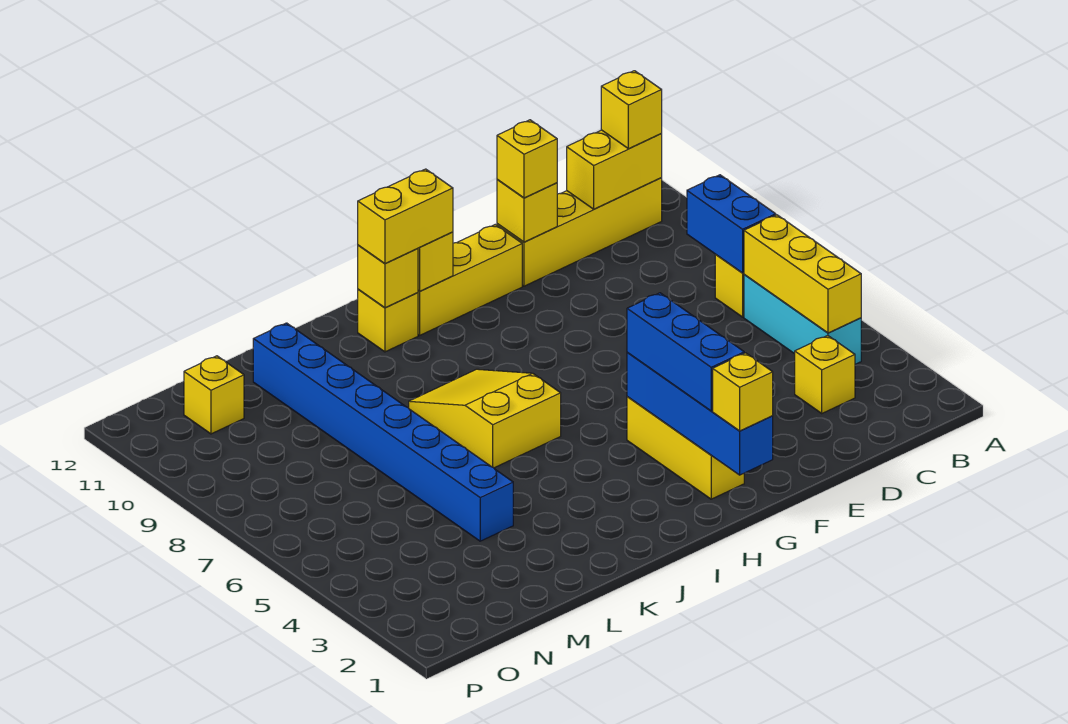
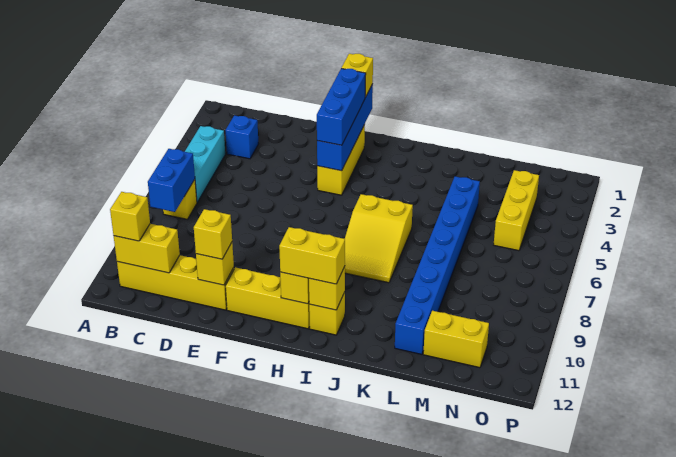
yellow brick B4:B6 level 2 -> yellow brick N3:N5 level 1
yellow brick C3 level 1 -> blue brick C3 level 1
yellow brick N11 level 1 -> yellow brick M11:N11 level 1

